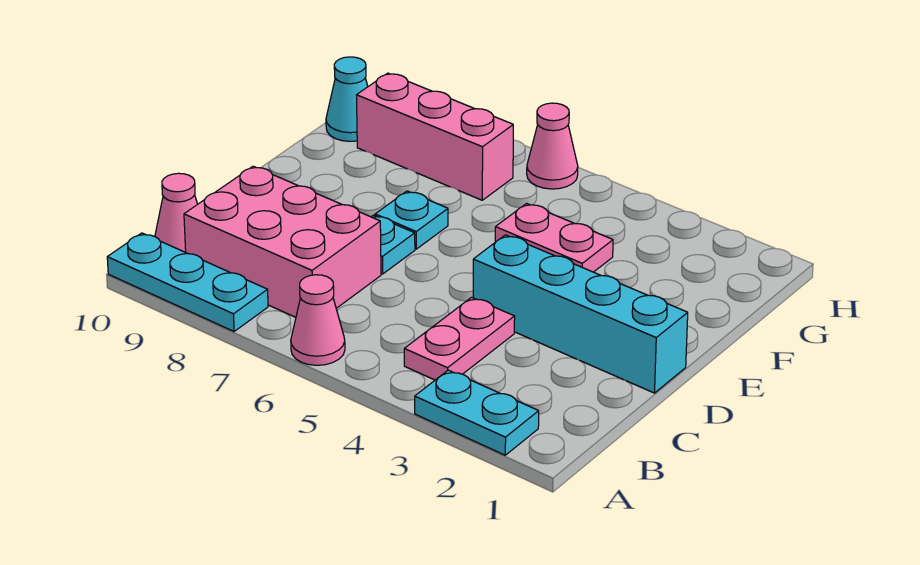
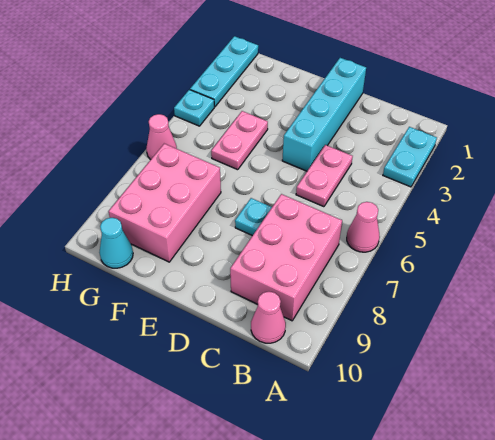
cyan plate A8:A10 level 1 -> cyan plate H1:H3 level 1
pink plate B4:C4 level 1 -> pink plate C4:C5 level 1
cyan plate E7 level 1 -> cyan plate H4 level 1
pink brick G7:G9 level 1 -> pink brick F7:G9 level 1

